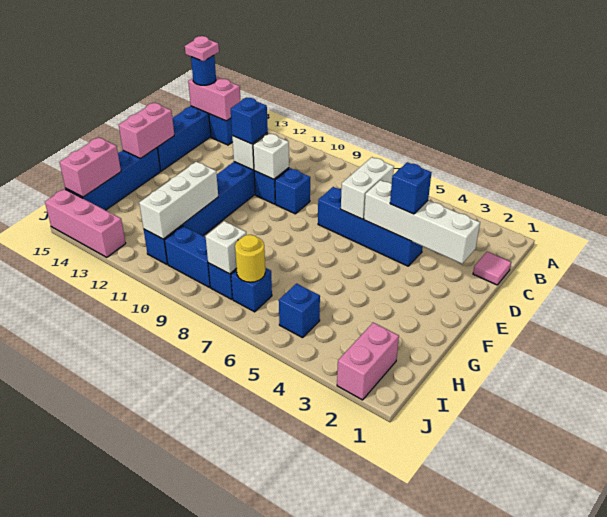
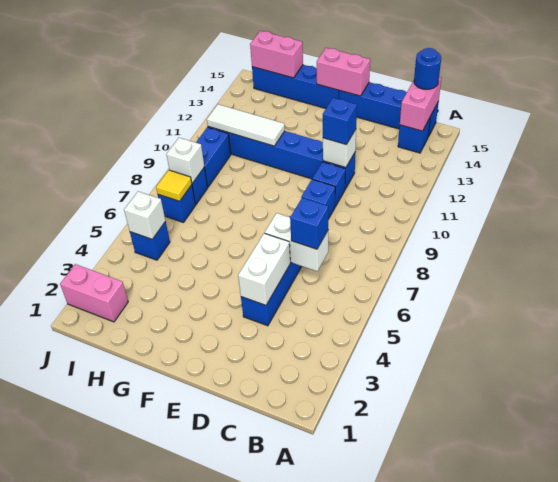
pink plate B15 level 4 -> none
pink tile C1 level 1 -> none
white brick D2:D5 level 2 -> white brick D4:D5 level 2
blue brick D4 level 3 -> blue brick C6 level 3
white brick D10 level 2 -> white brick I5 level 2
white brick G11:I11 level 2 -> white tile G11:I11 level 2
yellow round brick I7 level 2 -> yellow tile I7 level 2
pink brick J13:J15 level 1 -> none

